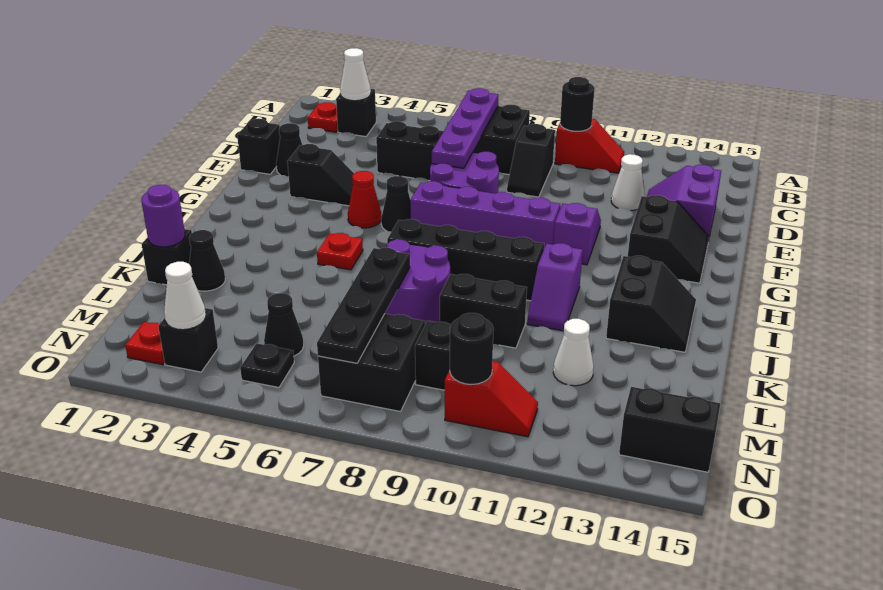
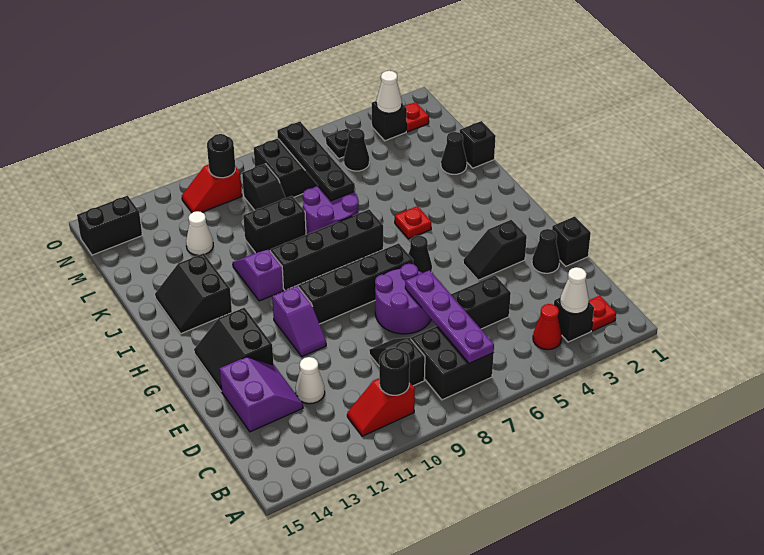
red cone G5 level 1 -> red cone B4 level 1
purple brick G7:G10 level 1 -> black brick G7:G10 level 1
purple round brick K1 level 2 -> none

